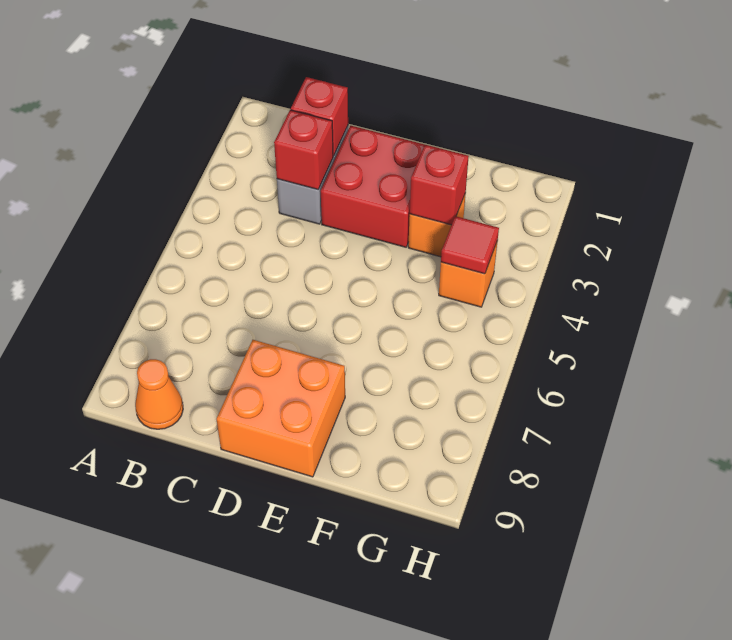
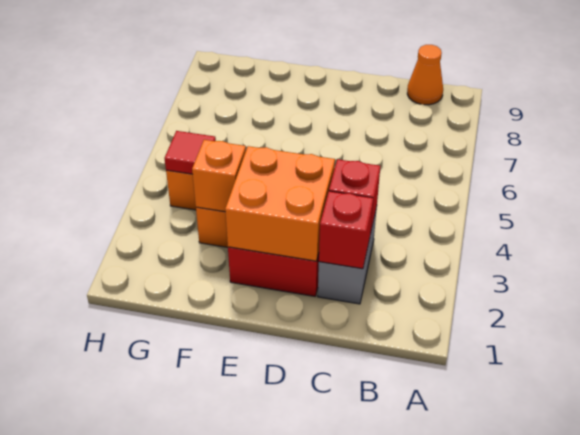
orange brick D8:E9 level 1 -> orange brick D2:E3 level 2
red brick F3 level 2 -> orange brick F3 level 2

